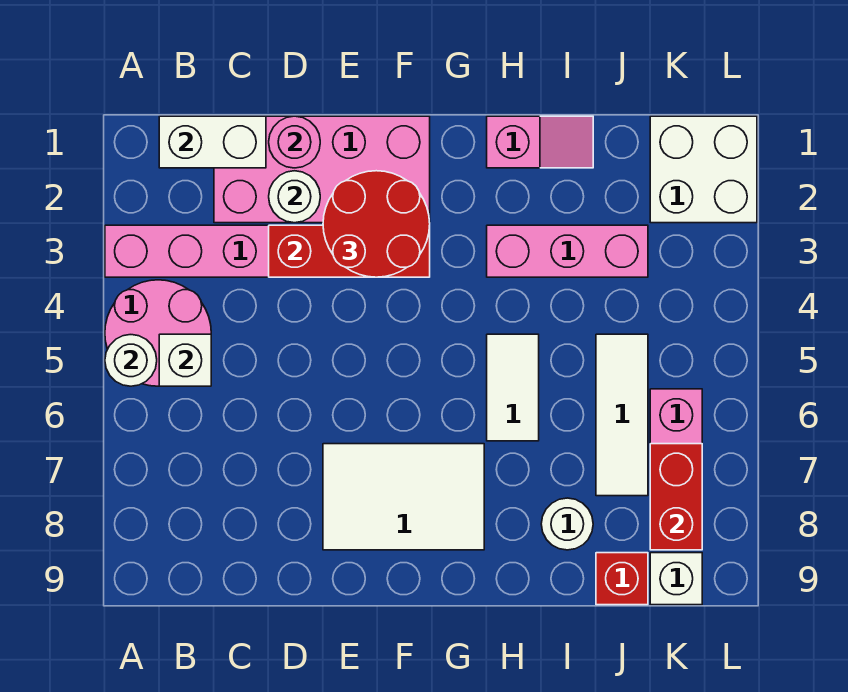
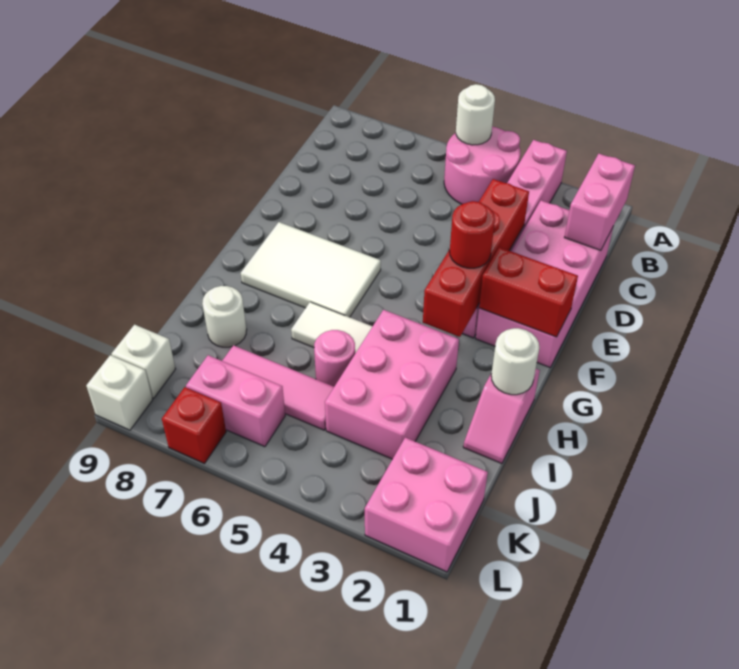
white brick B1:C1 level 2 -> pink brick B1:C1 level 2
white brick B5 level 2 -> white brick L9 level 1
pink round brick D1 level 2 -> pink round brick I5 level 1
white round brick D2 level 2 -> white round brick H1 level 2
red brick D3:F3 level 2 -> red brick D3:G3 level 2
red round brick E2:F3 level 3 -> red round brick F3 level 3
white tile E7:G8 level 1 -> white tile F6:G8 level 1
pink brick H3:J3 level 1 -> pink brick H3:J4 level 1
white tile J5:J7 level 1 -> pink tile J5:J7 level 1
red brick J9 level 1 -> red brick L7 level 1
white brick K1:L2 level 1 -> pink brick K1:L2 level 1
red brick K7:K8 level 2 -> red brick F1:F2 level 2

